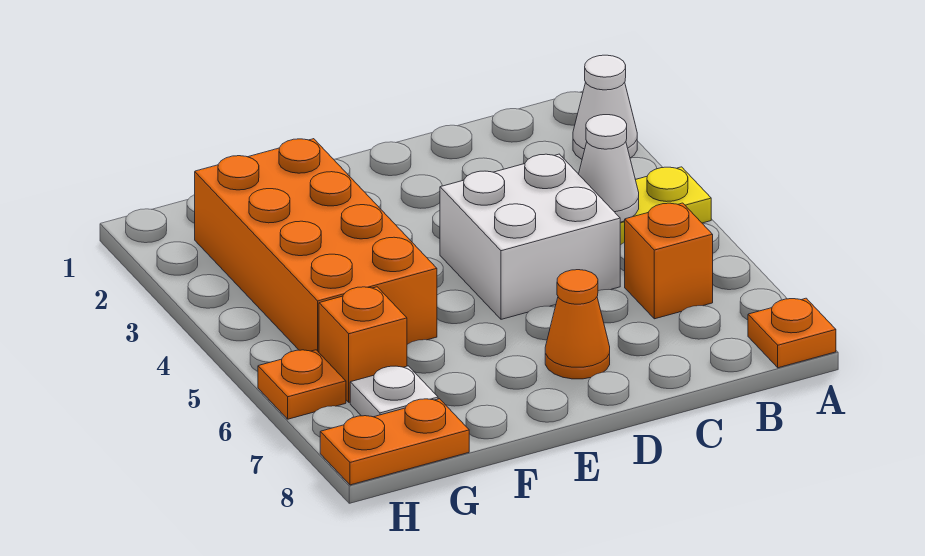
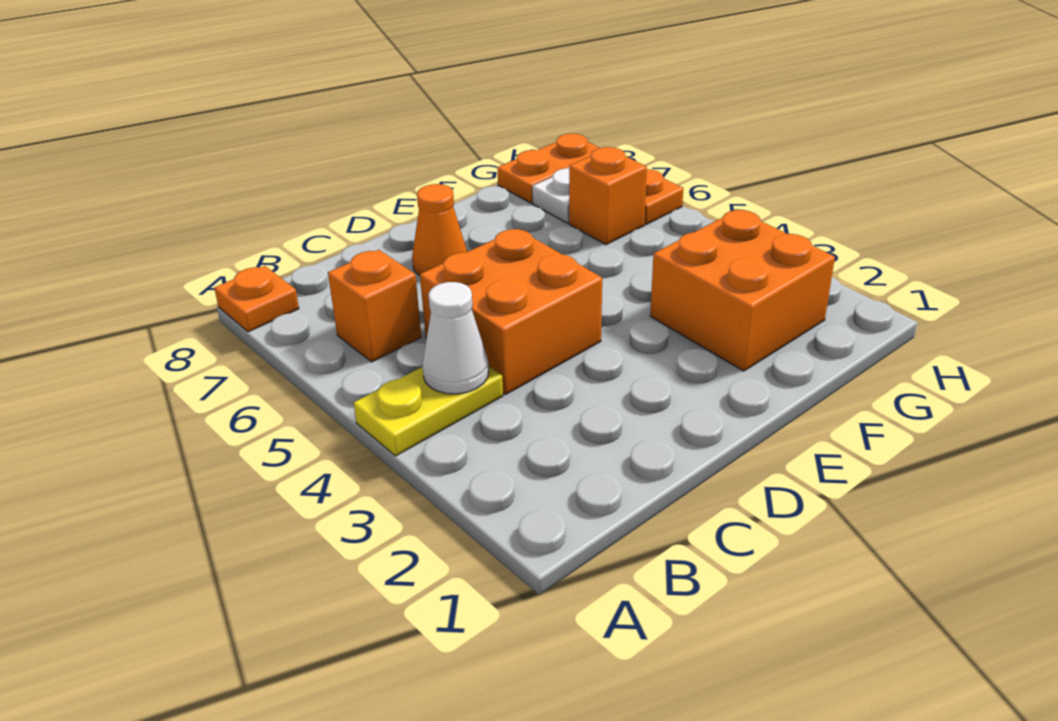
white cone A2 level 1 -> none
white brick C4:D5 level 1 -> orange brick C4:D5 level 1
orange brick F2:G5 level 1 -> orange brick F2:G3 level 1

